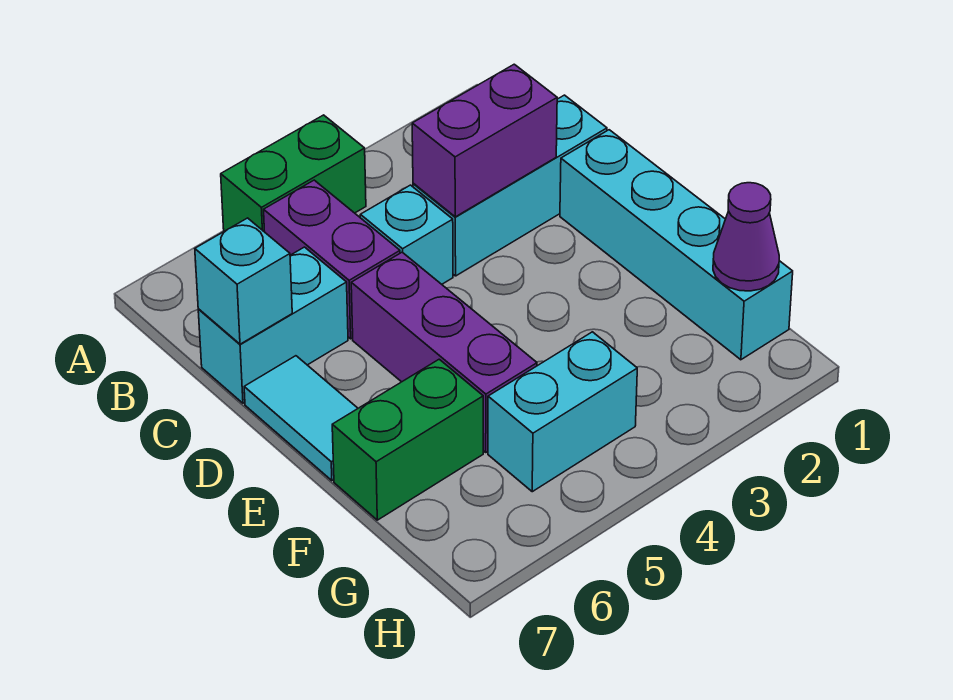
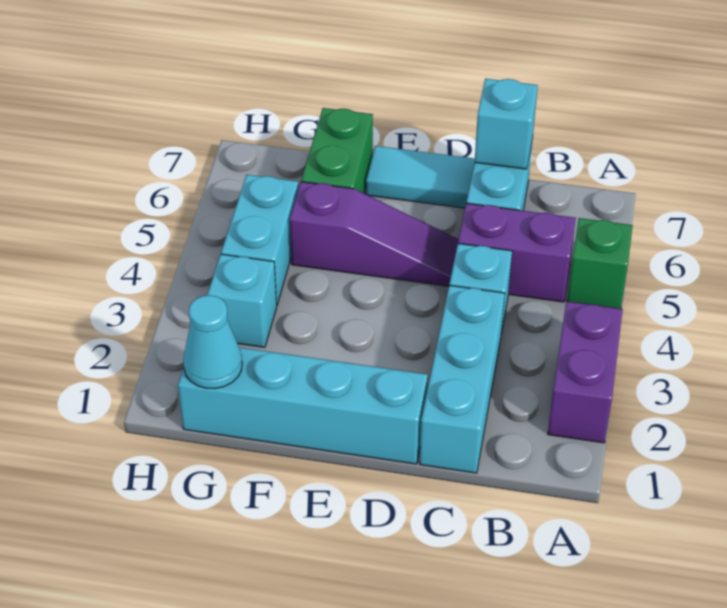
green brick A4:A5 level 1 -> green brick A5 level 1
purple brick C2:C3 level 2 -> purple brick A2:A3 level 1
purple brick D5:F5 level 1 -> purple slope D5:F5 level 1 top F
purple cone G1 level 2 -> cyan cone G1 level 2
none -> cyan brick G3 level 1

